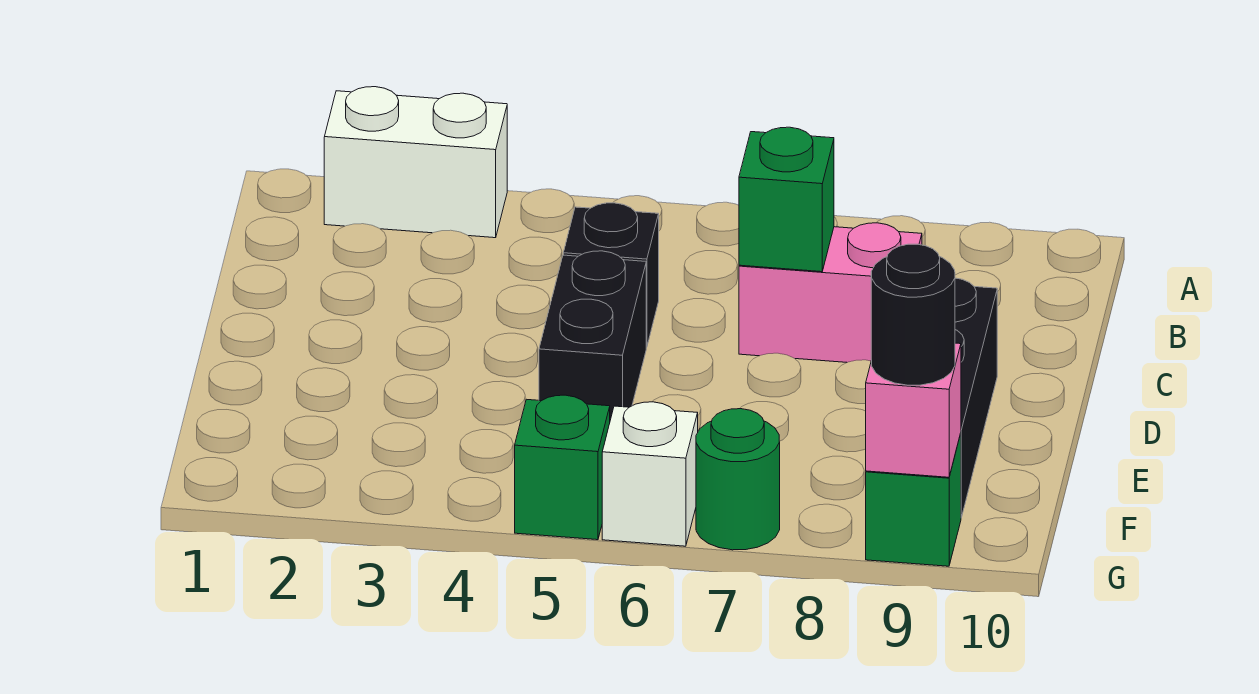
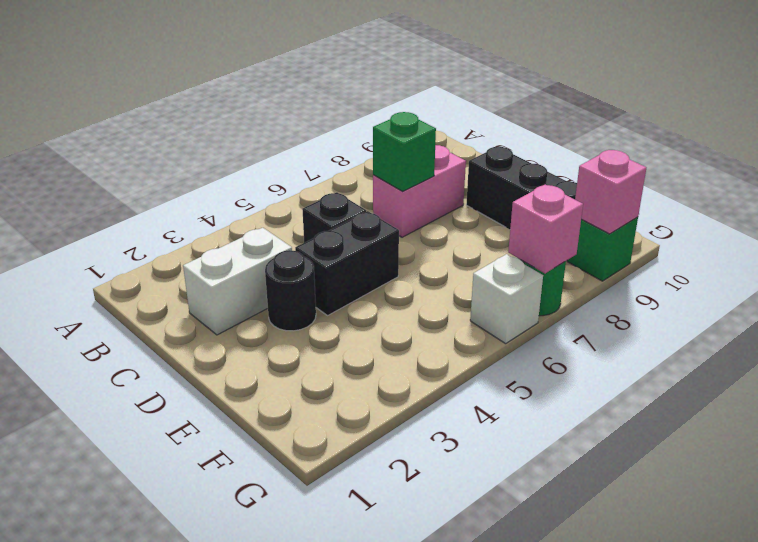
white brick A2:A3 level 1 -> white brick C2:C3 level 1
black brick D5:E5 level 1 -> black brick D4:D5 level 1
green brick G5 level 1 -> none
none -> pink brick G7 level 2
black round brick G9 level 3 -> black round brick D3 level 1

